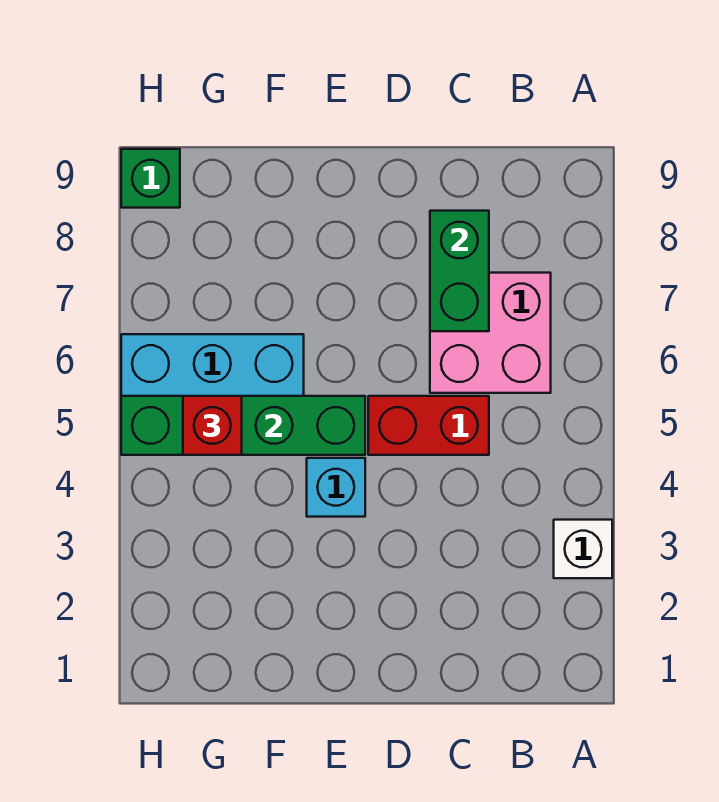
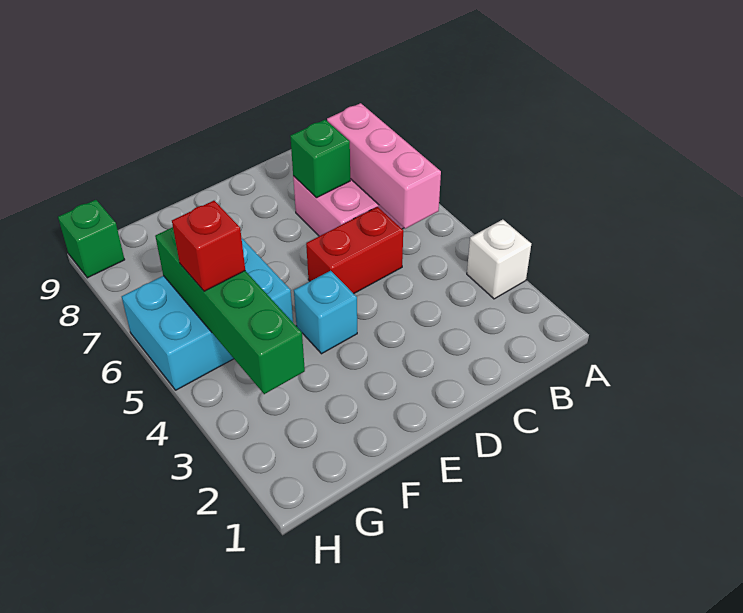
none -> pink brick B5:B7 level 2
green brick C7:C8 level 2 -> green brick C7 level 2
green brick E5:H5 level 2 -> green brick G3:G6 level 2

